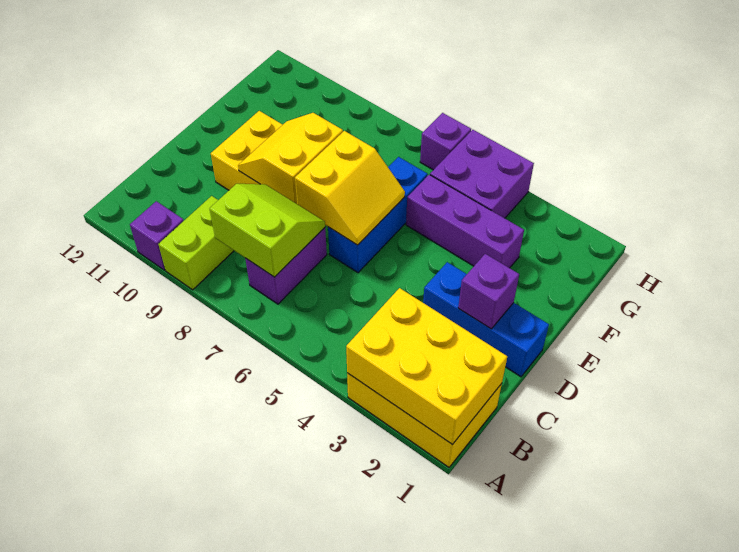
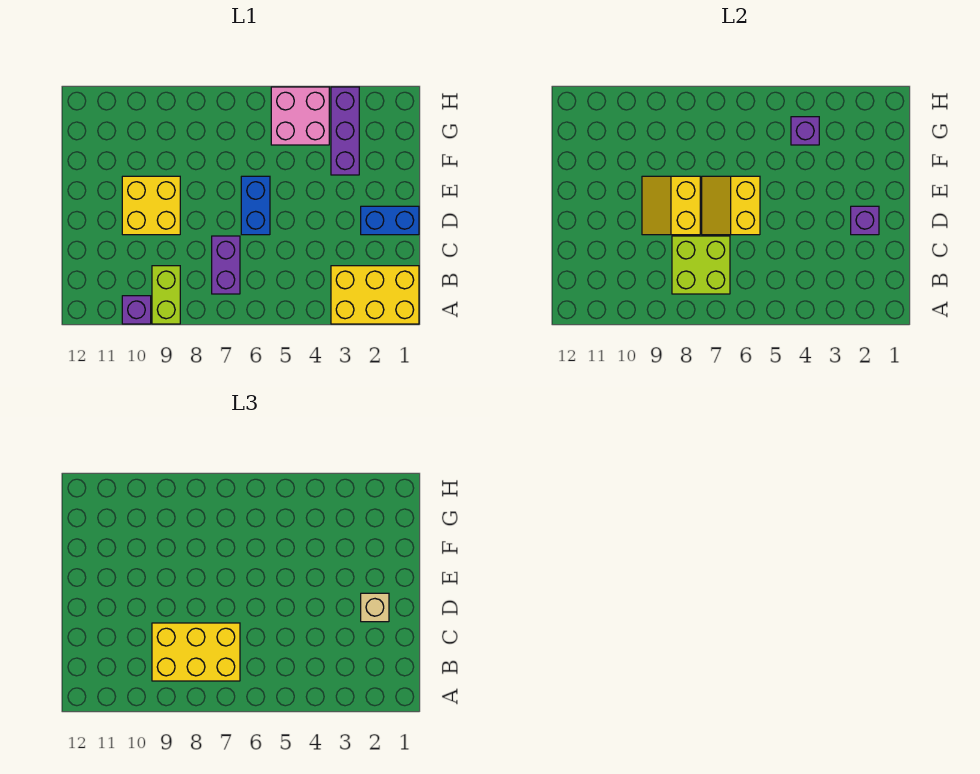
yellow brick A1:B3 level 2 -> yellow brick B7:C9 level 3
lime slope B7:C8 level 2 top B -> lime brick B7:C8 level 2
blue brick D1:D3 level 1 -> blue brick D1:D2 level 1
none -> tan brick D2 level 3
blue brick D6:F6 level 1 -> blue brick D6:E6 level 1
yellow slope D6:E7 level 2 top 7 -> yellow slope D6:E7 level 2 top 6
purple brick F3:F5 level 1 -> purple brick F3:H3 level 1
purple brick G4:H5 level 1 -> pink brick G4:H5 level 1
purple brick H6 level 1 -> purple brick G4 level 2

